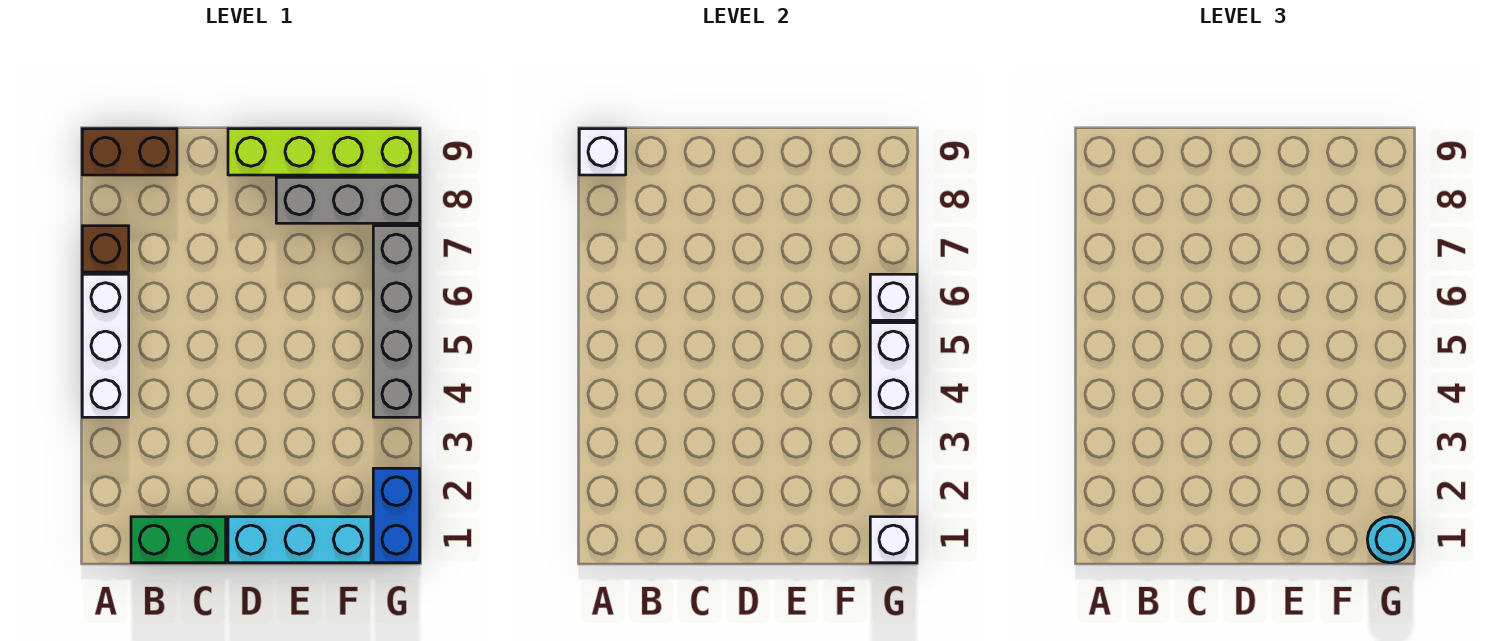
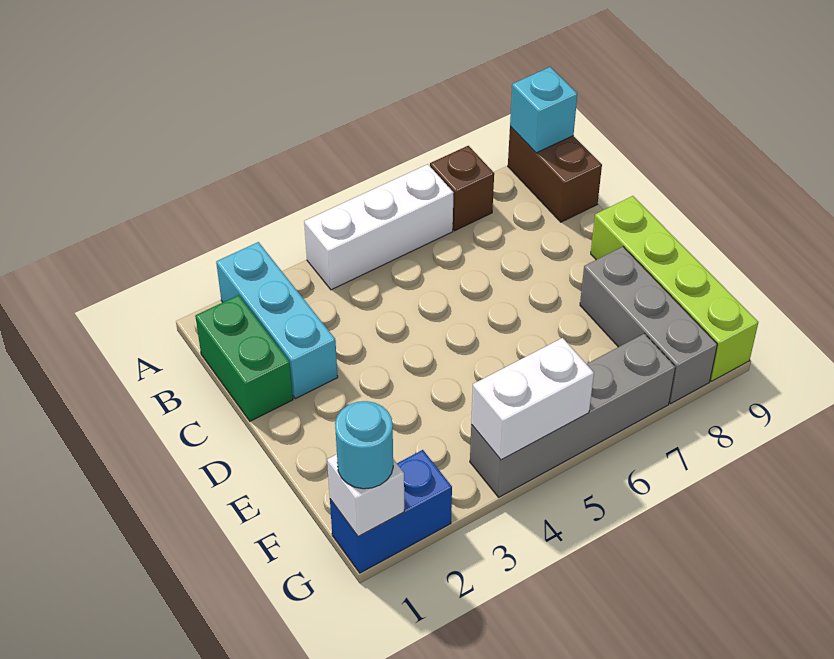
white brick A9 level 2 -> cyan brick A9 level 2
cyan brick D1:F1 level 1 -> cyan brick A2:C2 level 1
white brick G6 level 2 -> none

